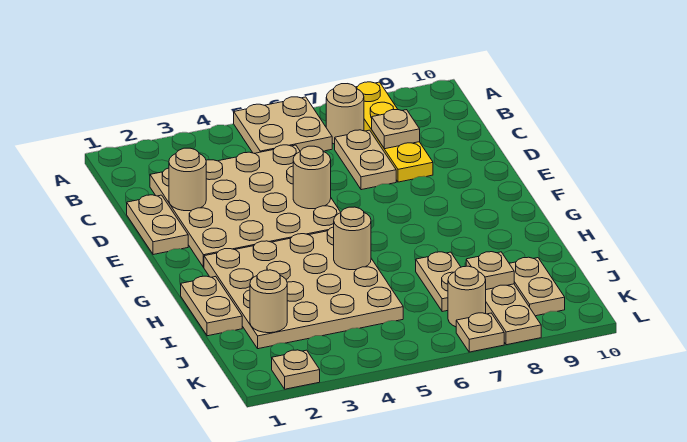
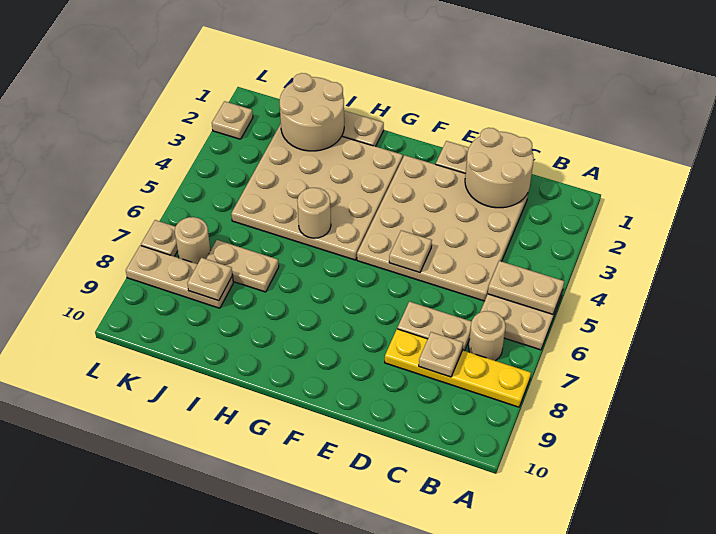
tan round brick D2 level 2 -> tan round brick C1:D2 level 2
tan round brick E5 level 2 -> tan plate E5 level 2
tan round brick J2 level 2 -> tan round brick I1:J2 level 2
tan plate J9:K9 level 1 -> tan plate A5:B5 level 2

